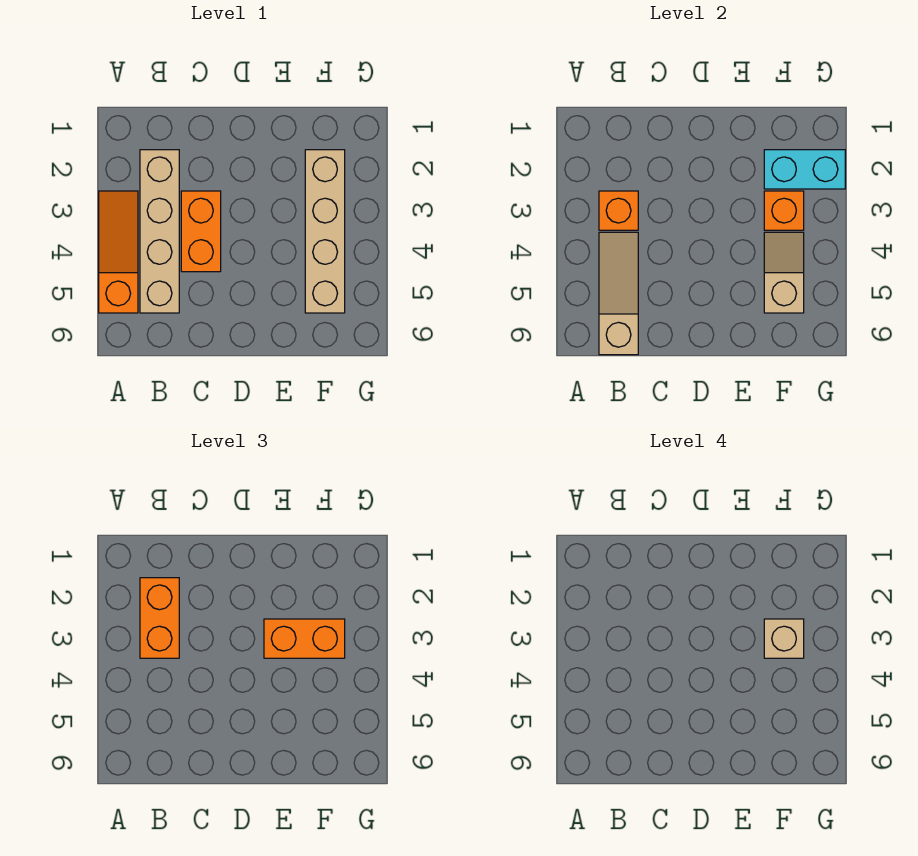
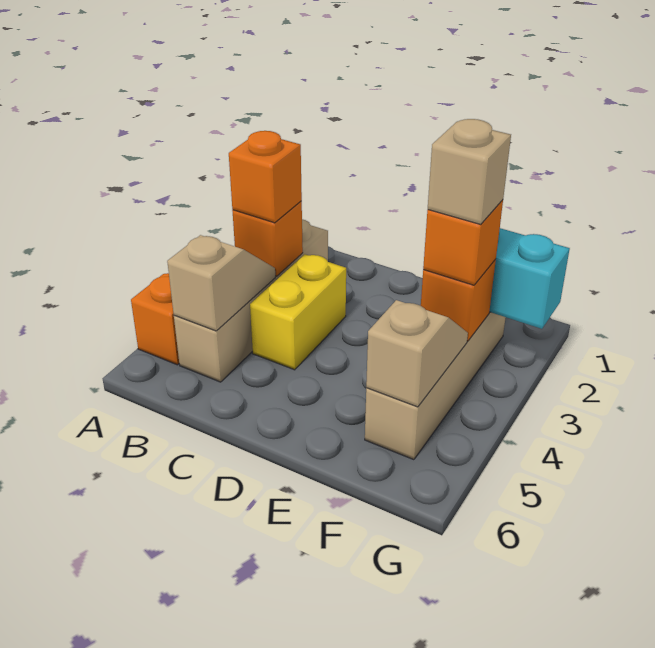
orange brick B2:B3 level 3 -> orange brick B3 level 3
tan slope B4:B6 level 2 top 6 -> tan slope B4:B5 level 2 top 5
orange brick C3:C4 level 1 -> yellow brick C3:C4 level 1
orange brick E3:F3 level 3 -> orange brick F3 level 3

